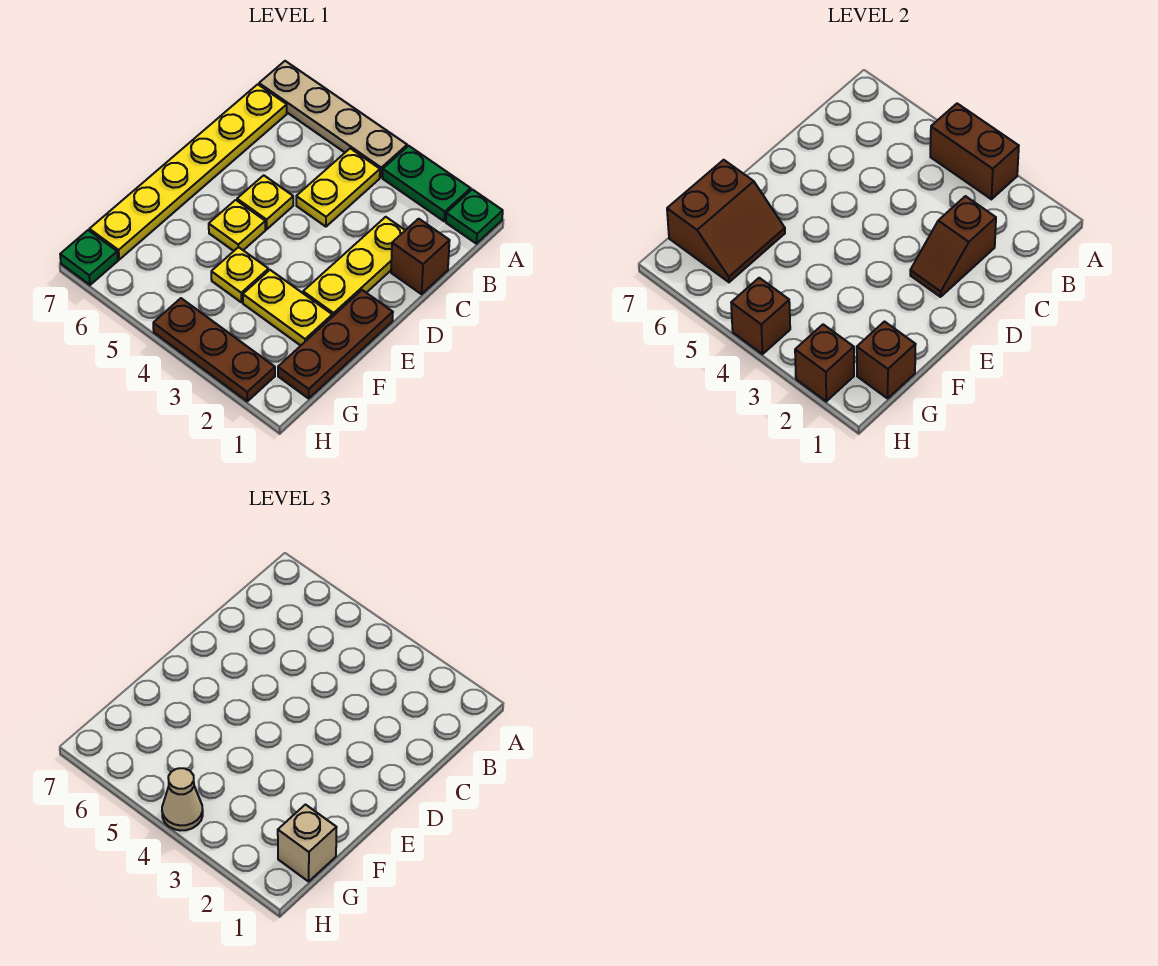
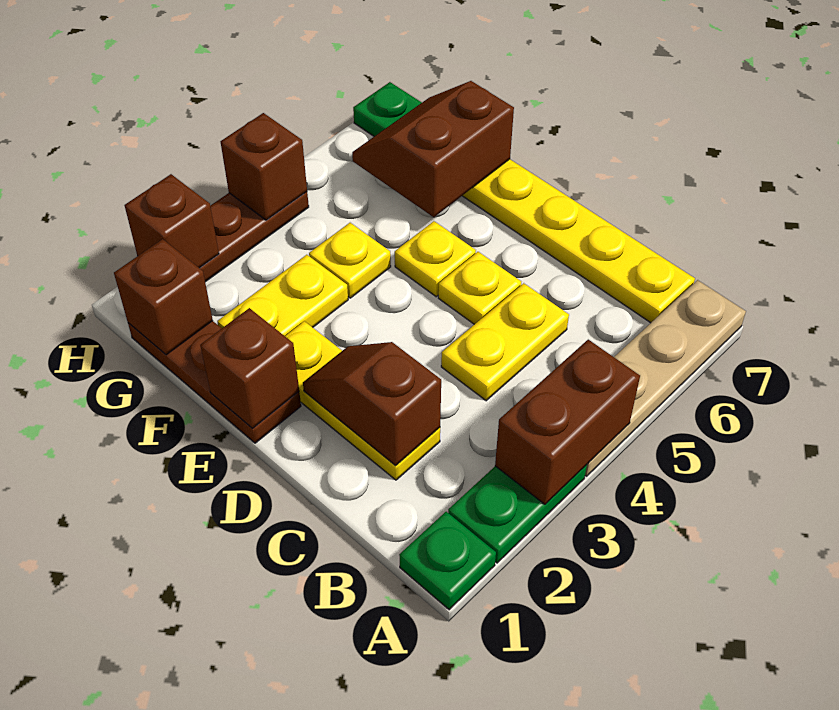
yellow plate B4:C4 level 1 -> yellow plate C4:C5 level 1
brown brick C1 level 1 -> brown brick E1 level 2
brown slope F6:G7 level 2 top 7 -> brown slope F6:G7 level 2 top F
tan brick G1 level 3 -> none
tan cone H4 level 3 -> none

